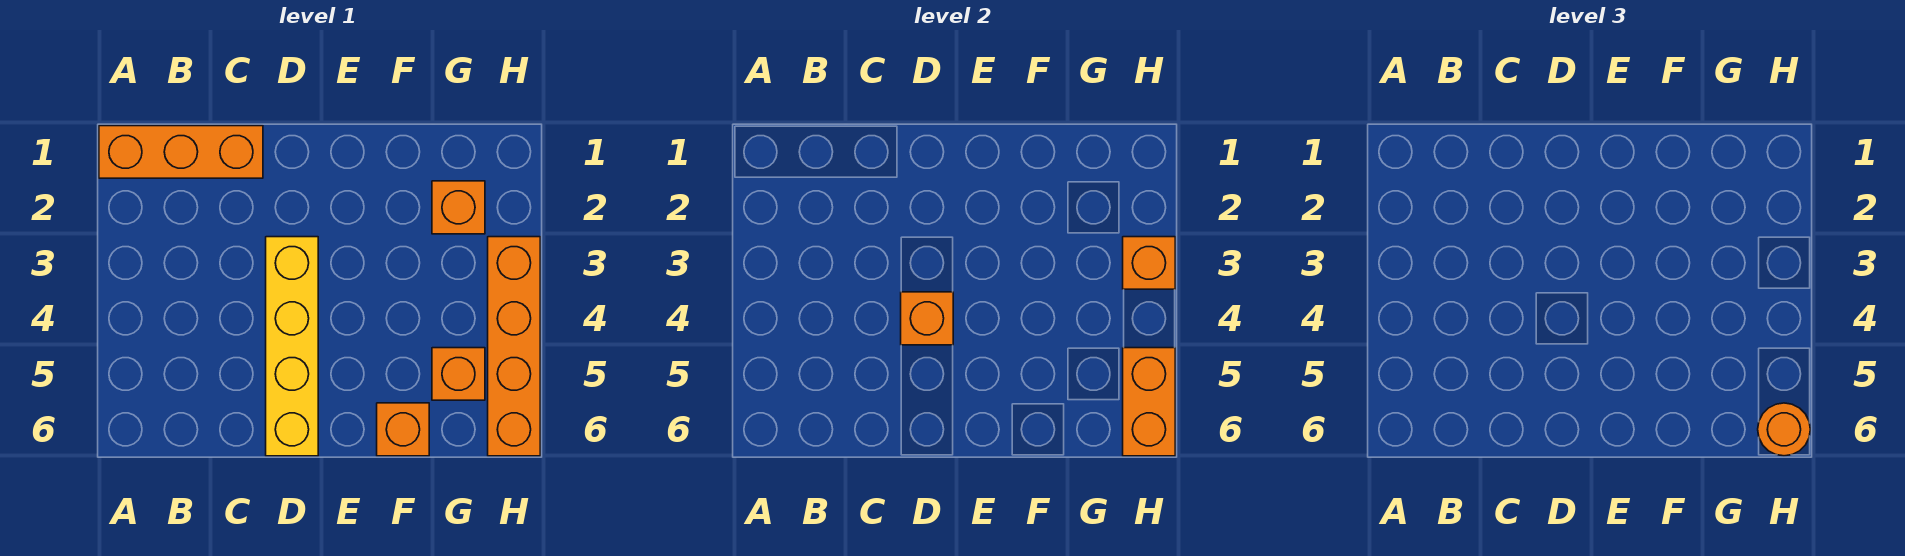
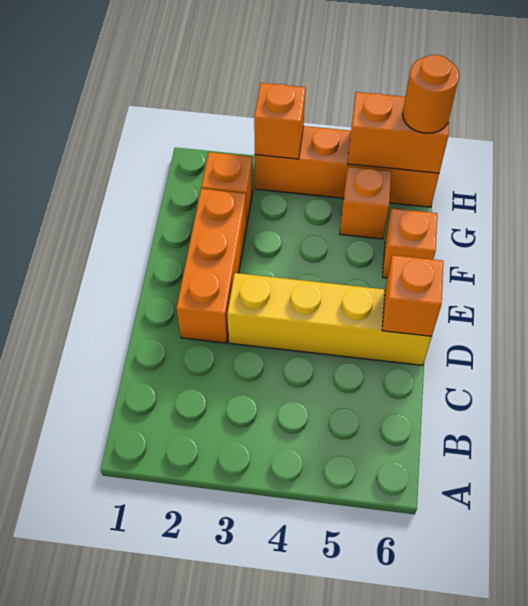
orange brick A1:C1 level 1 -> orange brick D2:F2 level 1
orange brick D4 level 2 -> orange brick D6 level 2

